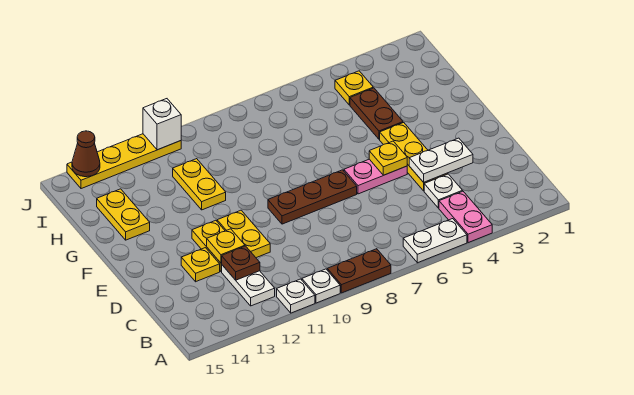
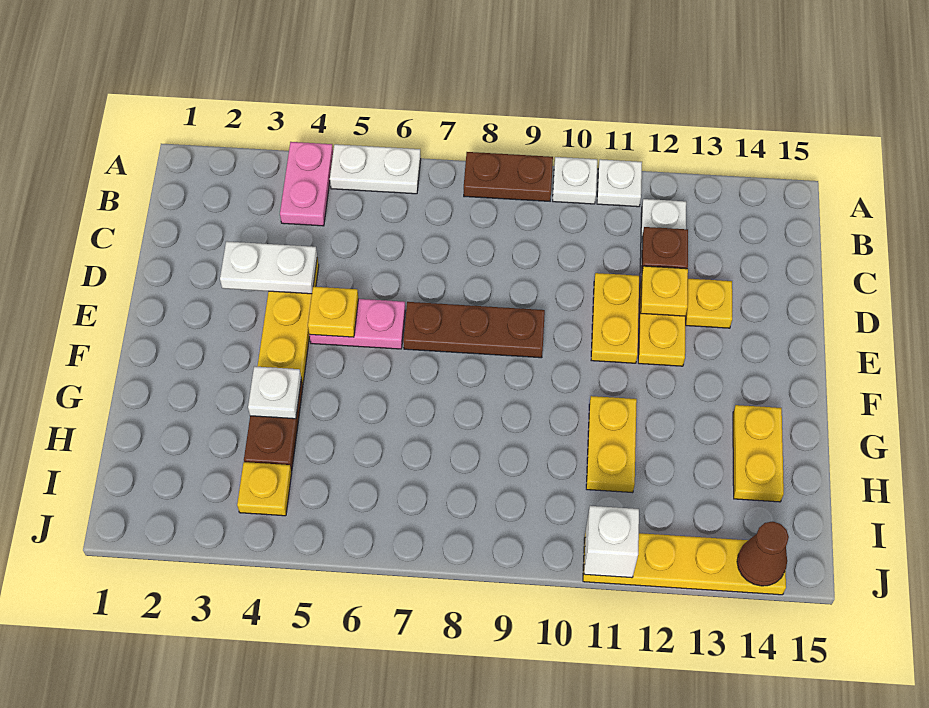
white plate C4 level 1 -> white plate G4 level 2

